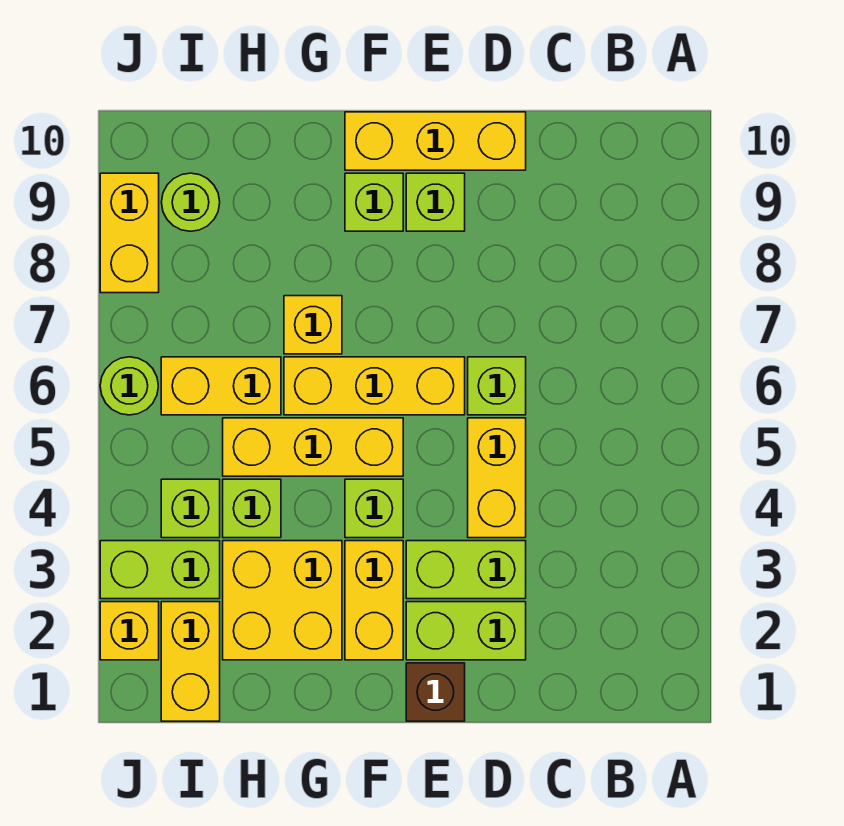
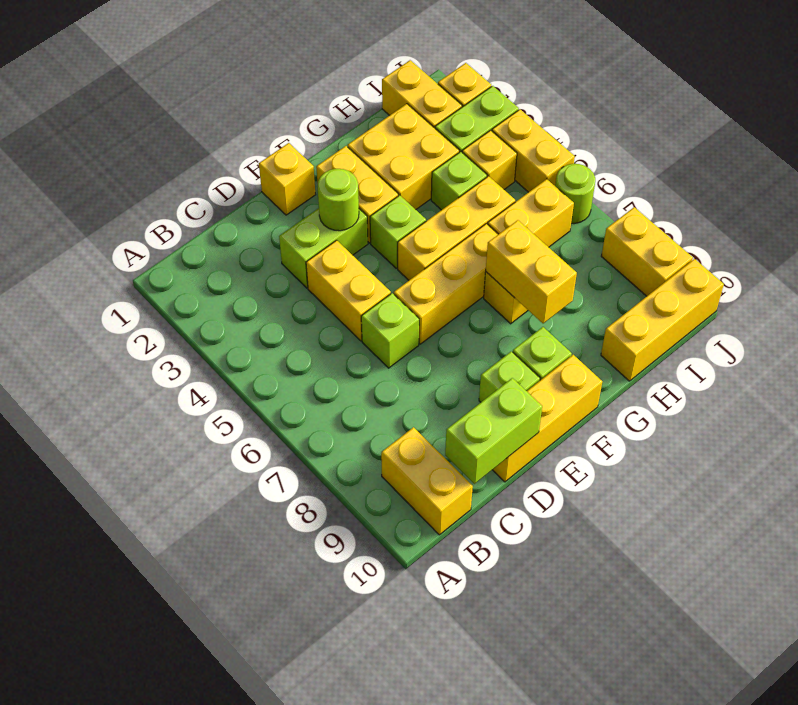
none -> yellow brick B9:B10 level 1
lime brick D2:E2 level 1 -> lime brick C10:D10 level 2
brown brick E1 level 1 -> yellow brick E1 level 1
none -> yellow brick G7:G8 level 2
none -> yellow brick H10:J10 level 1
lime brick I4 level 1 -> yellow brick I4 level 1
lime round brick I9 level 1 -> lime round brick E3 level 2
none -> yellow brick J4:J5 level 1

